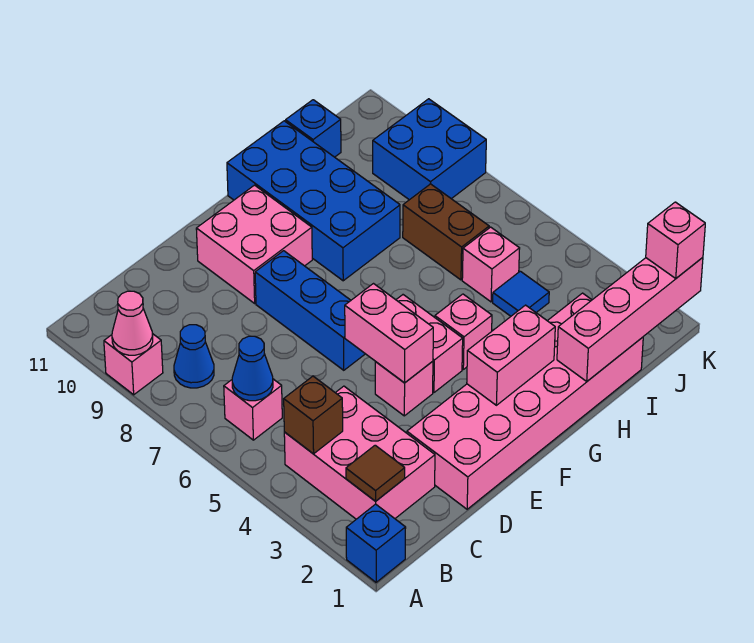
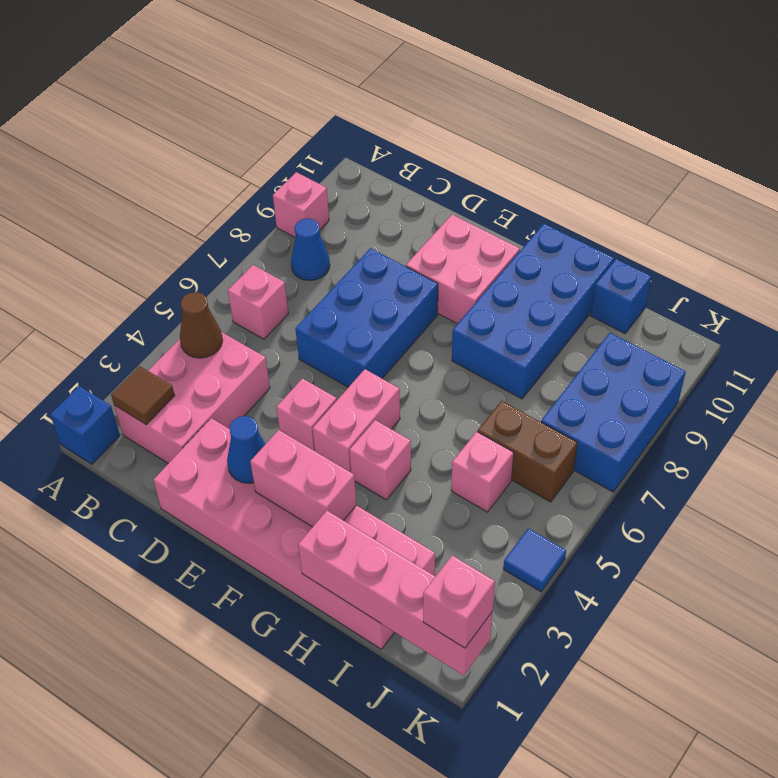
pink cone A9 level 2 -> none
brown brick B4 level 2 -> brown cone B4 level 2
blue cone B6 level 2 -> blue cone E2 level 2
pink brick E4:E5 level 2 -> none
blue brick E6:E8 level 1 -> blue brick D6:E8 level 1
blue tile I4 level 1 -> blue tile K4 level 1
brown brick I6:I7 level 1 -> brown brick I6:J6 level 1
blue brick J8:K9 level 1 -> blue brick J7:K9 level 1

